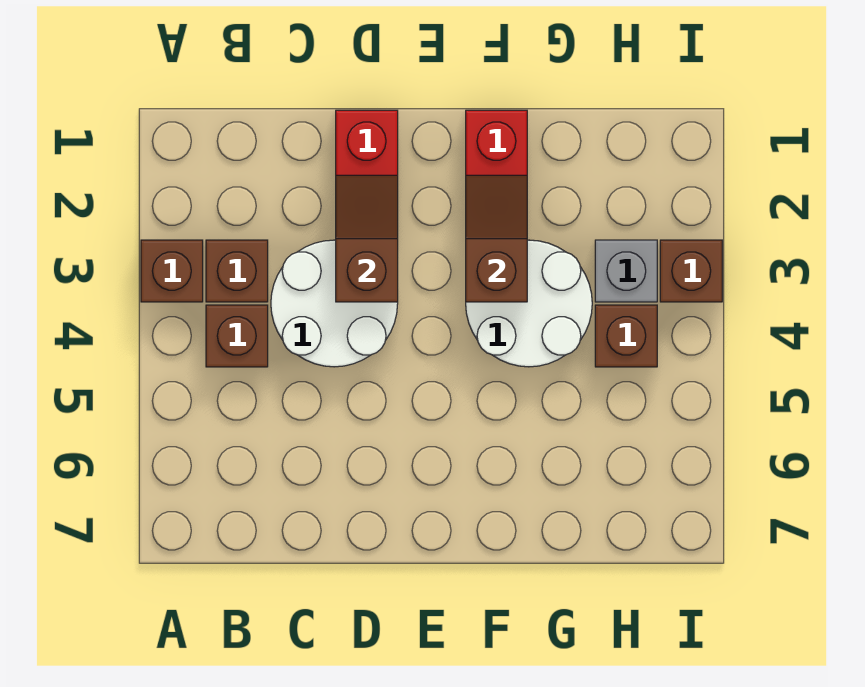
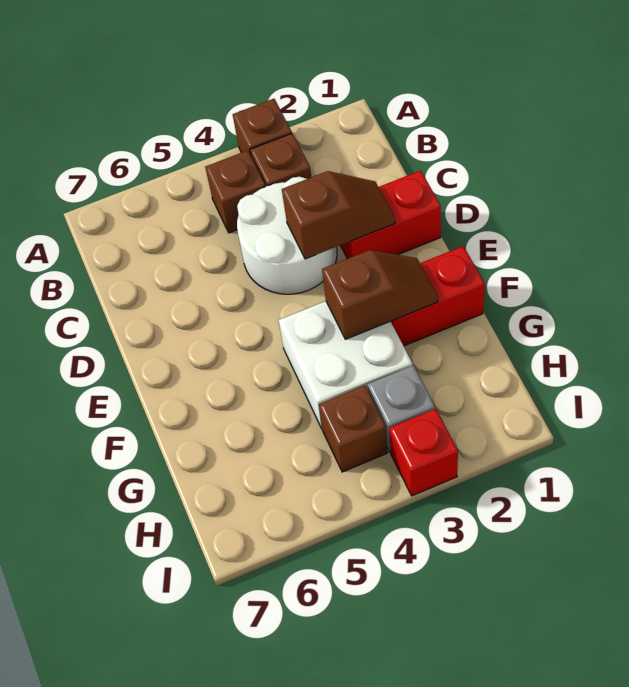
white round brick F3:G4 level 1 -> white brick F3:G4 level 1
brown brick I3 level 1 -> red brick I3 level 1

